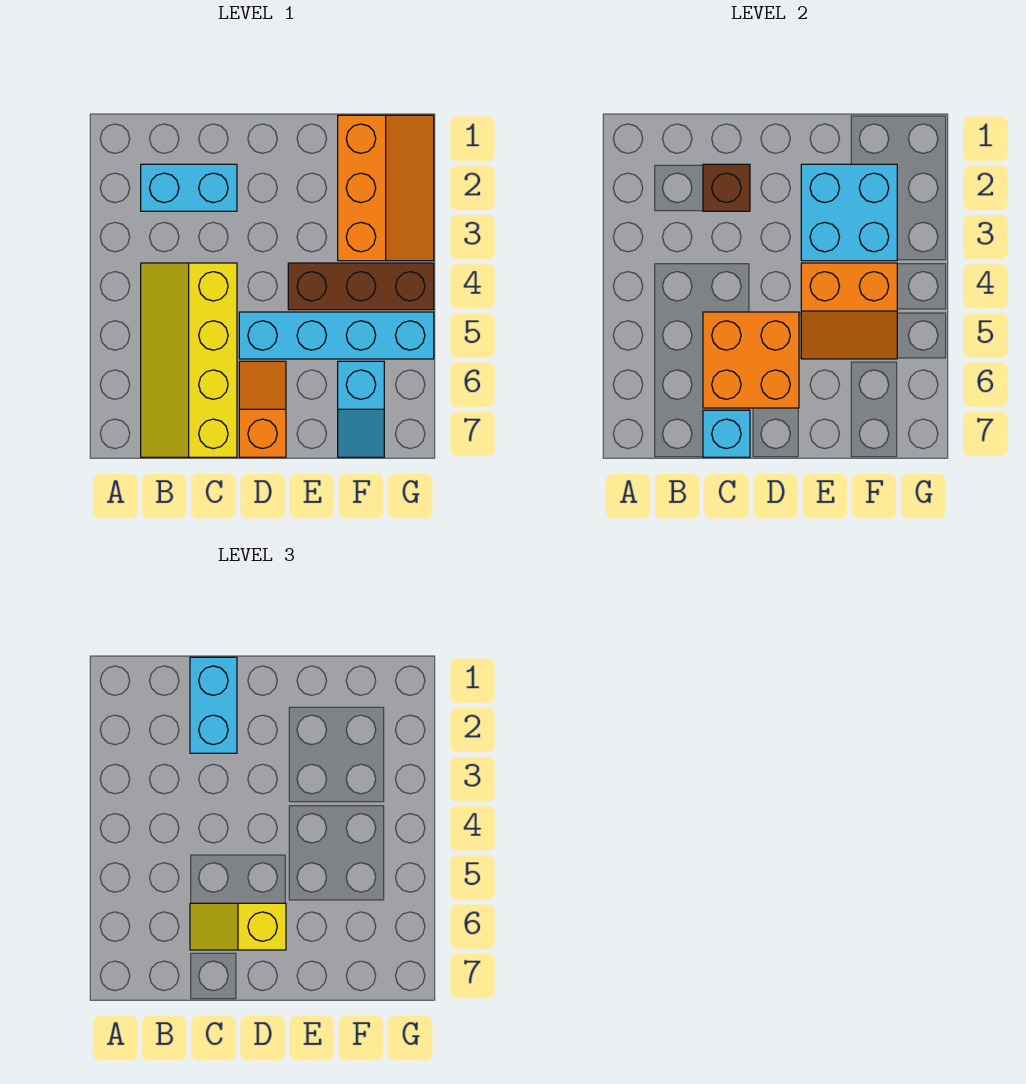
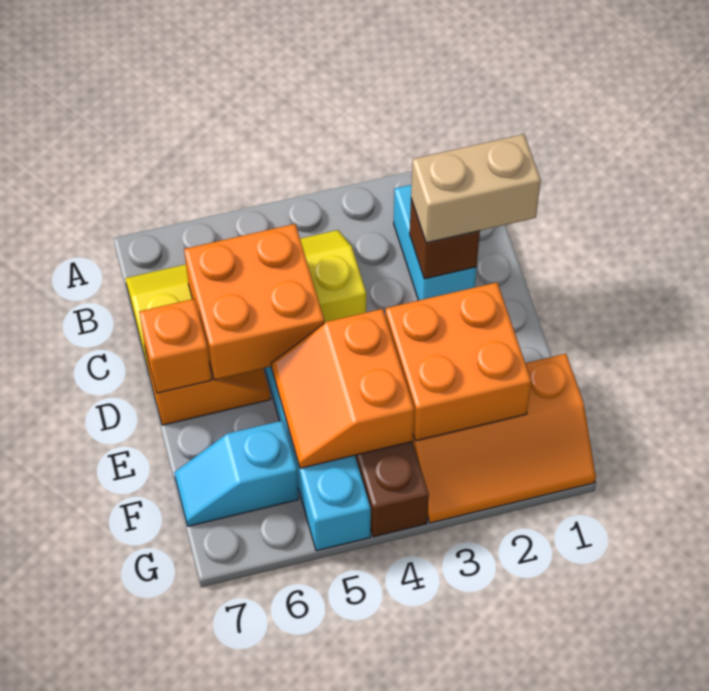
cyan brick C1:C2 level 3 -> tan brick C1:C2 level 3
yellow slope C6:D6 level 3 top D -> none
cyan brick C7 level 2 -> none
none -> orange brick D7 level 2
cyan brick E2:F3 level 2 -> orange brick E2:F3 level 2

